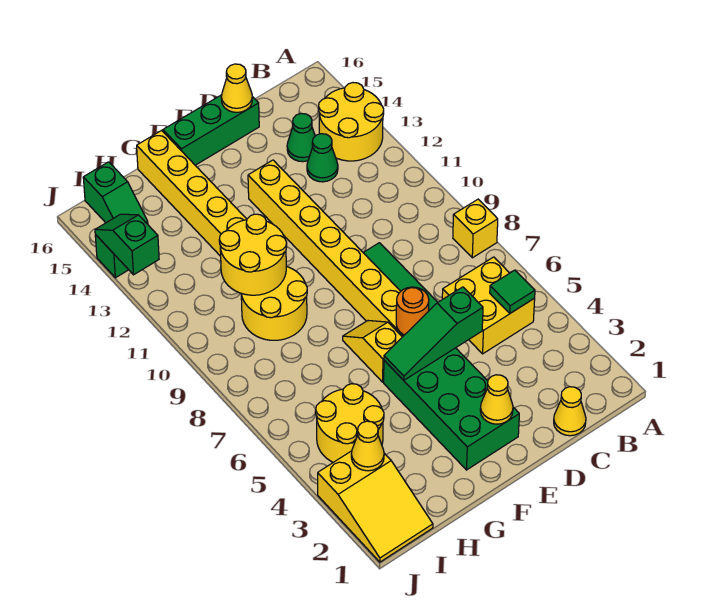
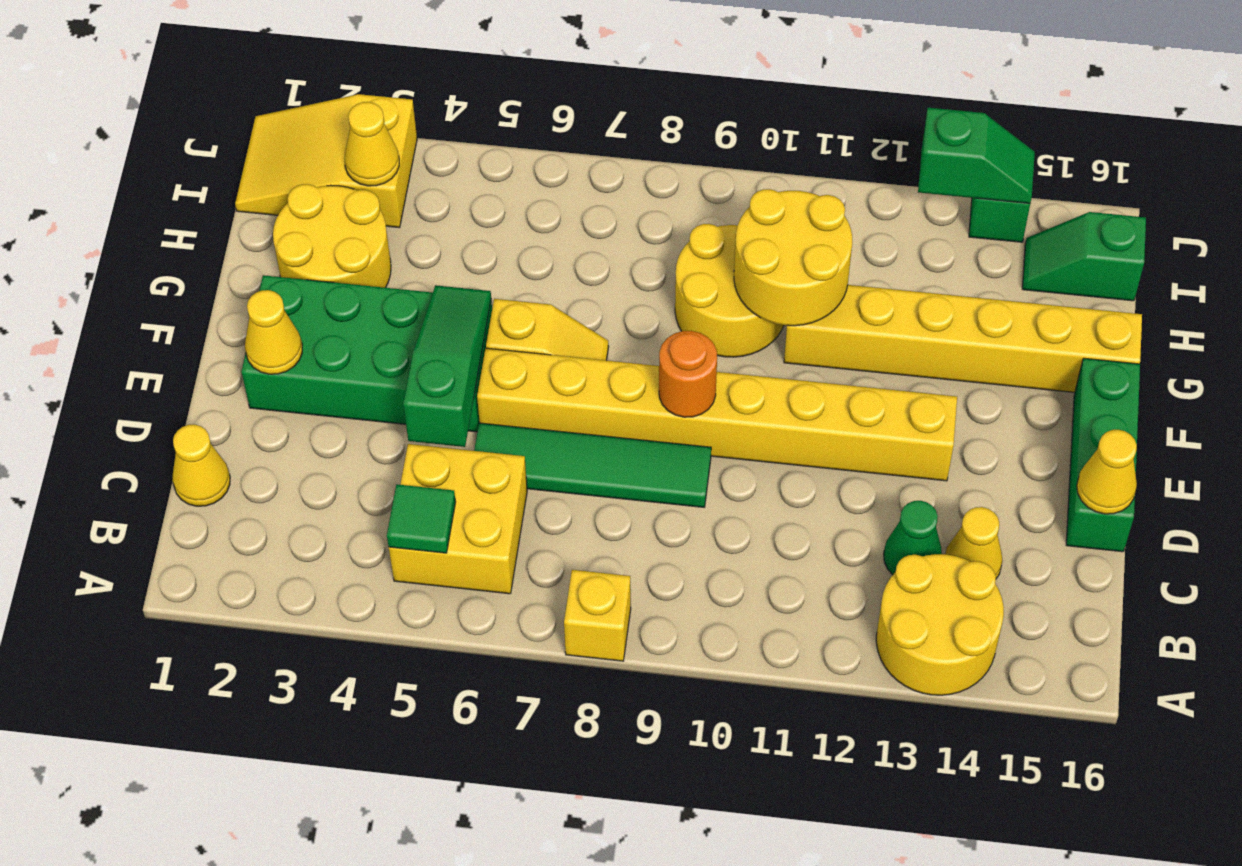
green cone C14 level 1 -> yellow cone C14 level 1
orange round brick E6 level 2 -> orange round brick E9 level 2
yellow round brick H4:I5 level 1 -> yellow round brick G2:H3 level 1

